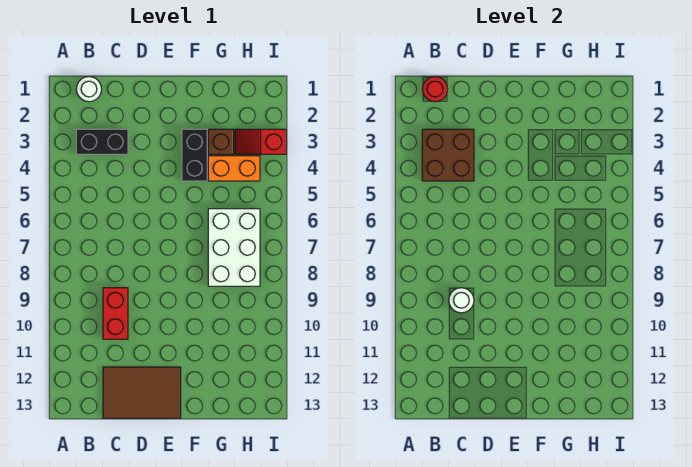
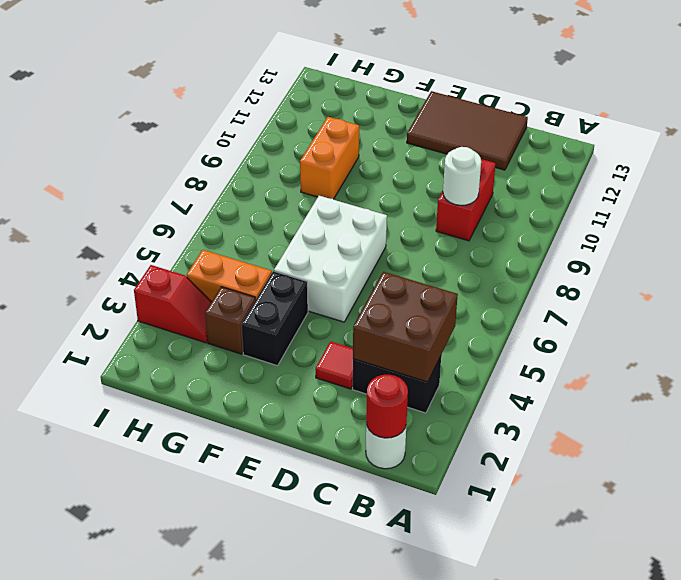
none -> red tile D3 level 1
white brick G6:H8 level 1 -> white brick E5:F7 level 1
none -> orange brick G9:G10 level 1

